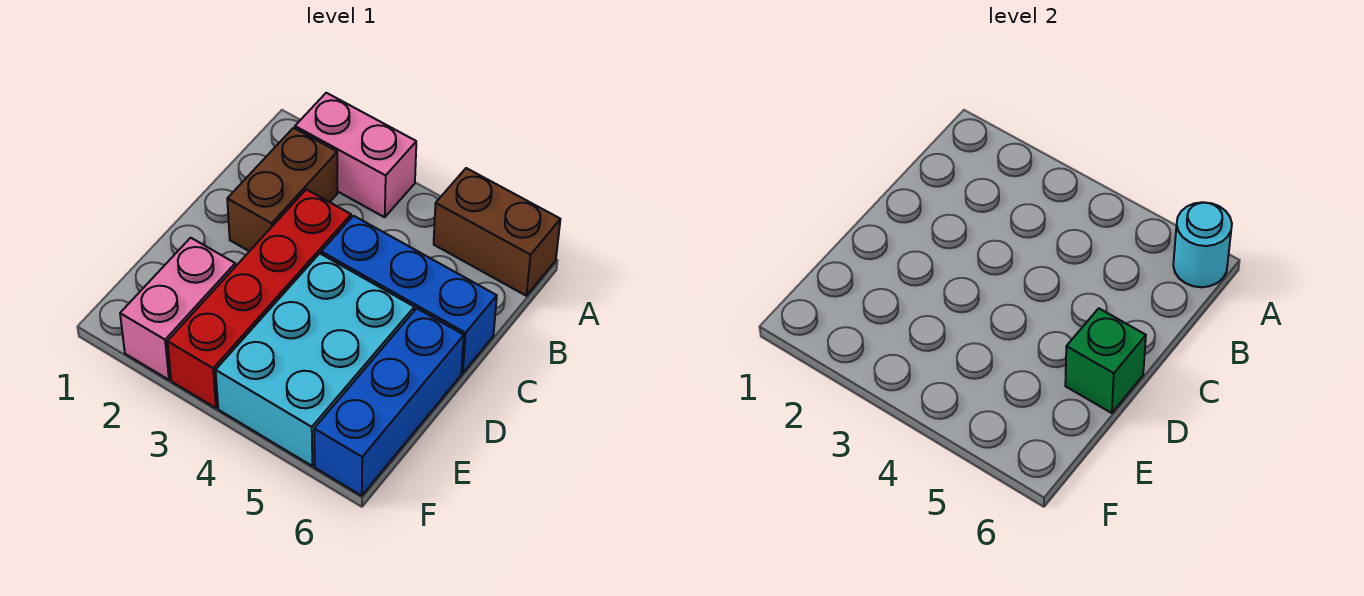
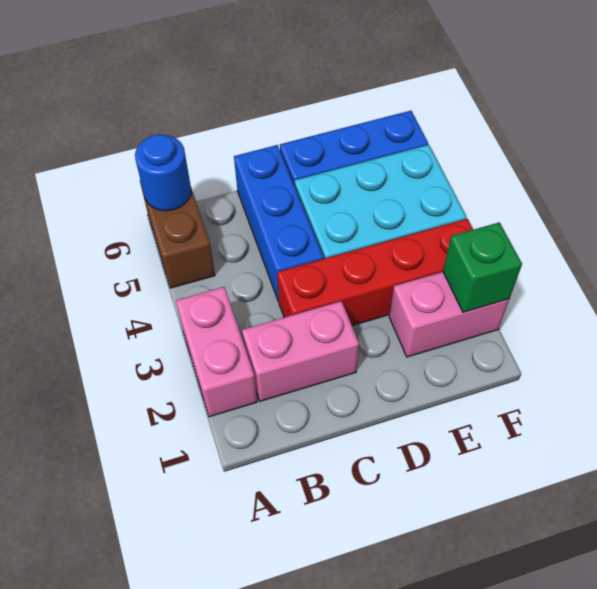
cyan round brick A6 level 2 -> blue round brick A6 level 2
brown brick B2:C2 level 1 -> pink brick B2:C2 level 1
green brick D6 level 2 -> green brick F2 level 2

